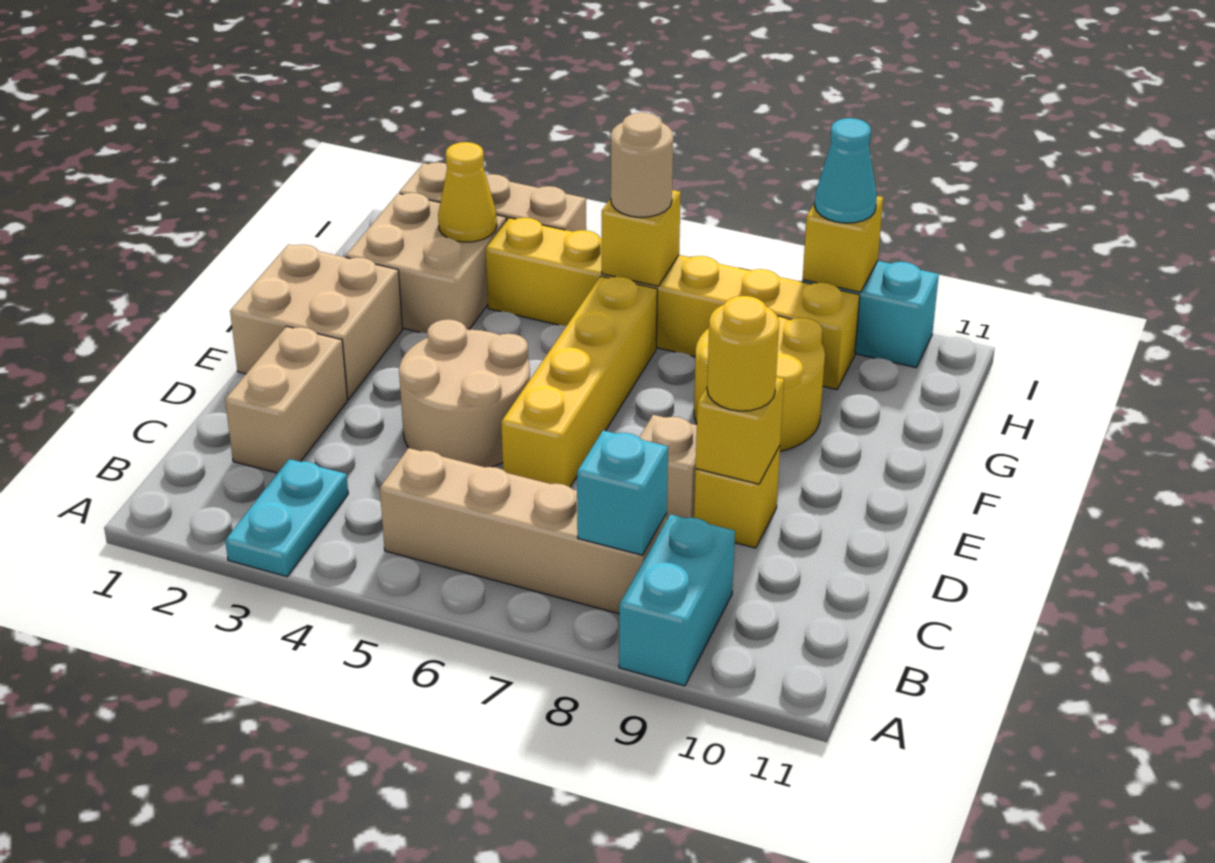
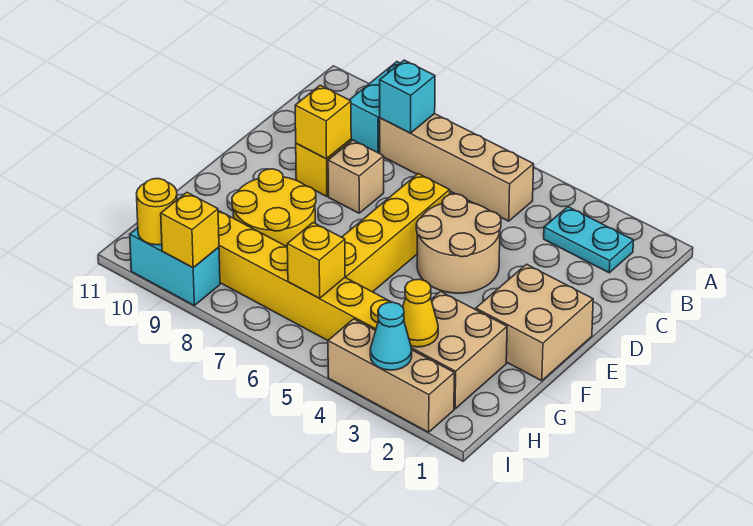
cyan plate A3:B3 level 1 -> cyan plate B2:B3 level 1
tan brick C2:D2 level 1 -> none
yellow round brick D9 level 3 -> yellow round brick I10 level 2
tan round brick H6 level 3 -> none
cyan cone I9 level 3 -> cyan cone I3 level 2

